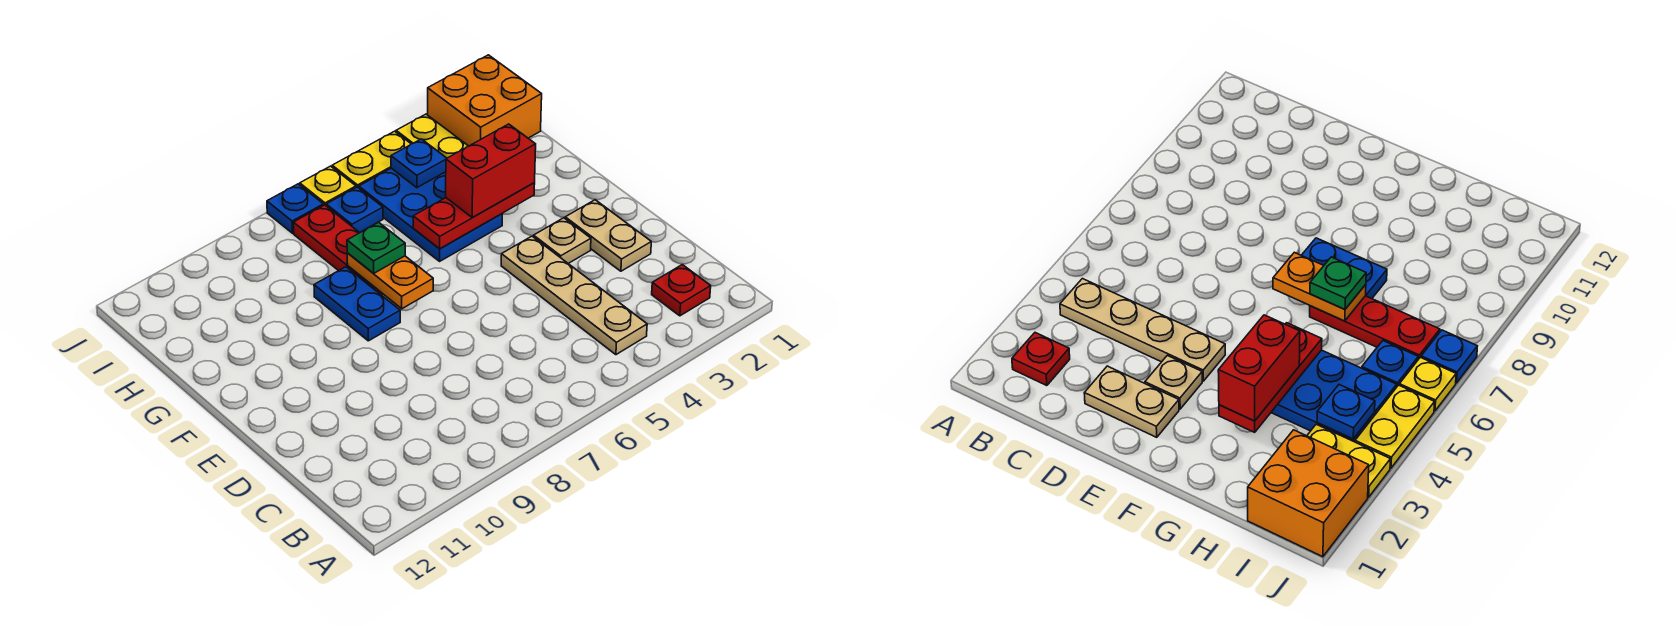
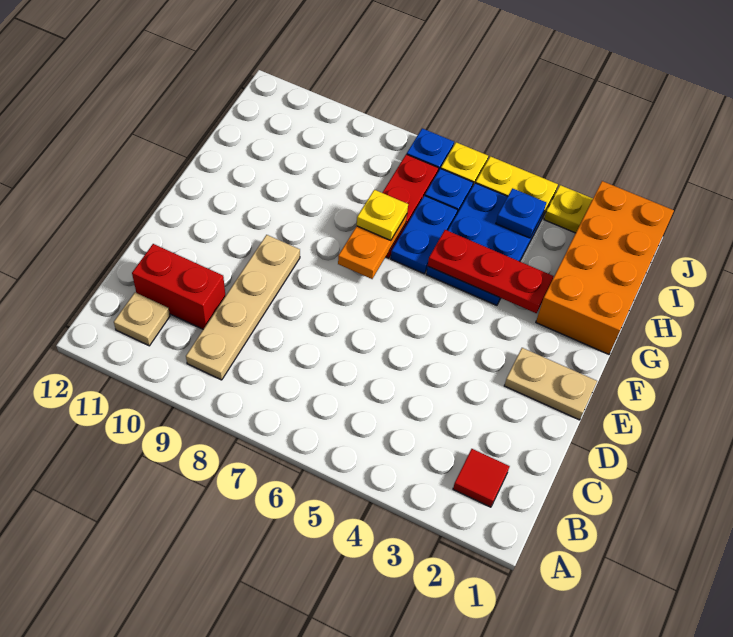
red plate B2 level 1 -> red tile B2 level 1
tan plate B4:E4 level 1 -> tan plate B9:E9 level 1
tan plate D2:E2 level 1 -> tan plate E1:E2 level 1
tan plate E3 level 1 -> tan plate B11 level 1
blue plate F8:G8 level 1 -> blue plate G6:H6 level 1
red brick G3:G4 level 3 -> red brick C10:C11 level 1
green plate G7 level 3 -> yellow plate G7 level 3
orange brick I1:J2 level 1 -> orange brick G1:J2 level 1
yellow plate I3:J3 level 1 -> yellow plate J3 level 1

